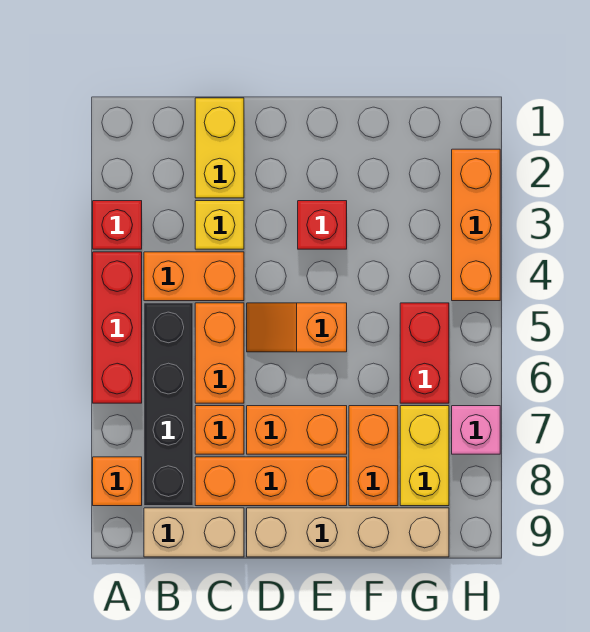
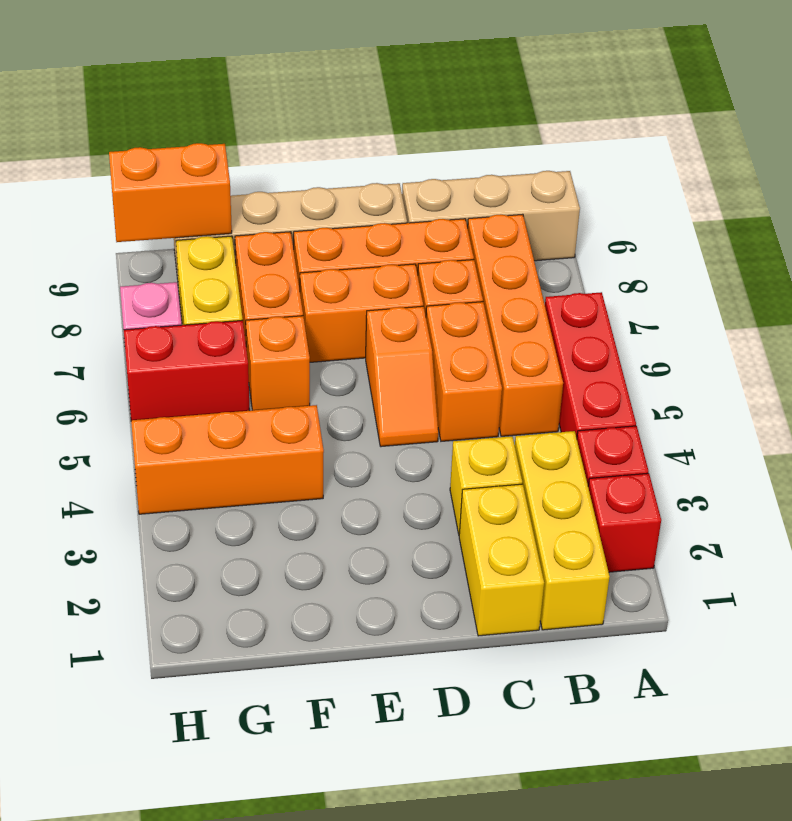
orange brick A8 level 1 -> orange brick F6 level 1
none -> yellow brick B1:B3 level 1
orange brick B4:C4 level 1 -> orange brick G9:H9 level 2
black brick B5:B8 level 1 -> orange brick B5:B8 level 1
tan brick B9:C9 level 1 -> tan brick A9:C9 level 1
orange slope D5:E5 level 1 top E -> orange slope D5:D6 level 1 top 6
red brick E3 level 1 -> red brick A2 level 1
red brick G5:G6 level 1 -> red brick G6:H6 level 1
orange brick H2:H4 level 1 -> orange brick F4:H4 level 1

